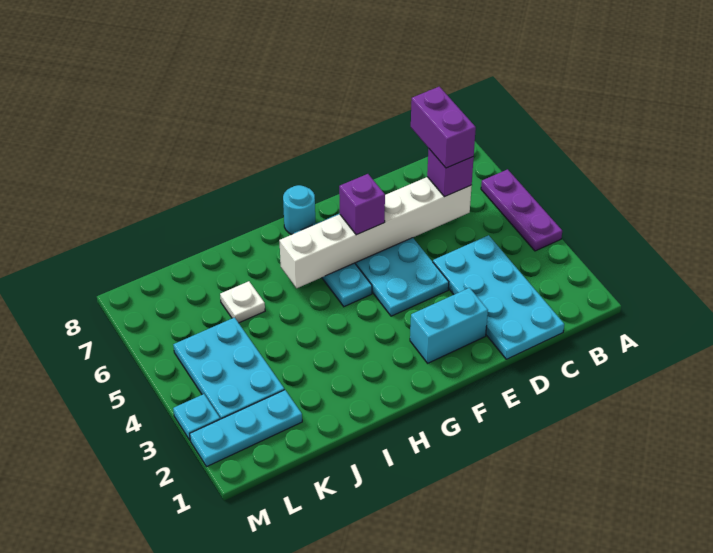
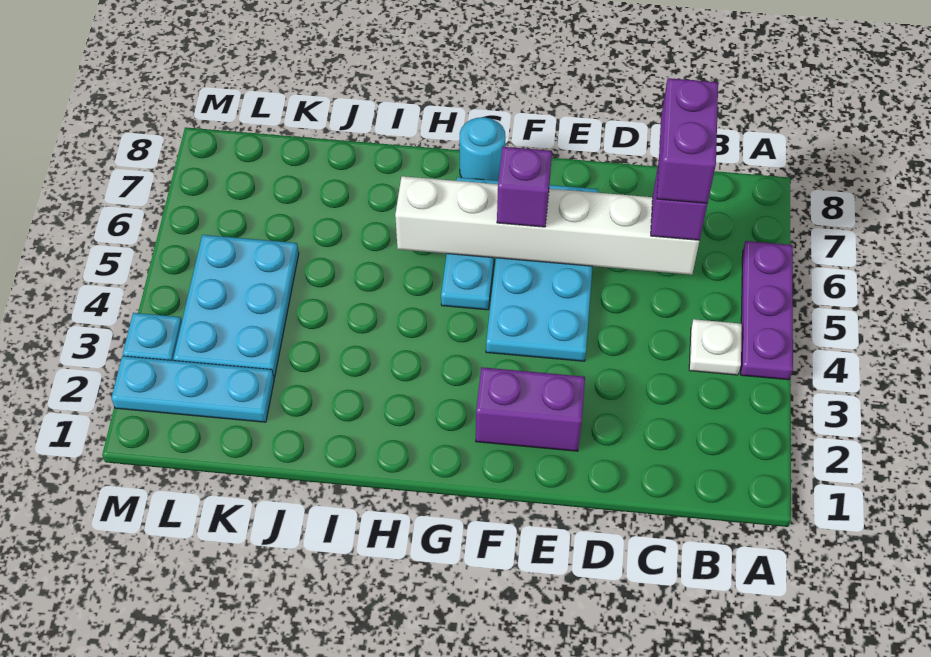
cyan plate C1:D4 level 1 -> none
cyan brick E2:F2 level 1 -> purple brick E2:F2 level 1
white plate J6 level 1 -> white plate B4 level 1

